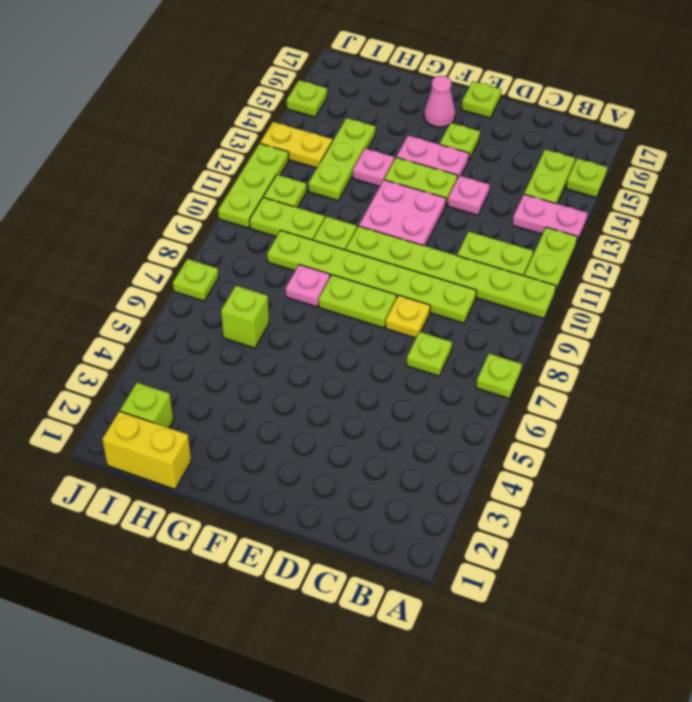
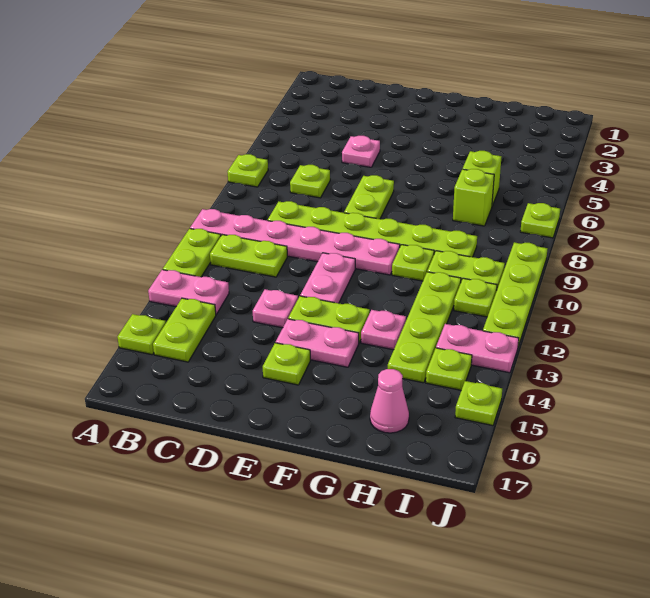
lime plate A10:F10 level 1 -> pink plate A10:F10 level 1
yellow plate D8 level 1 -> none
lime plate E8:F8 level 1 -> lime plate E7:E8 level 1
pink plate E11:F12 level 1 -> pink plate E11:E12 level 1
lime plate E17 level 1 -> lime plate I14 level 1
pink cone F16 level 1 -> pink cone H16 level 1
pink plate G8 level 1 -> pink plate D5 level 1
yellow brick H1:I1 level 1 -> none
lime plate H12:H14 level 1 -> lime plate H11:H14 level 1
lime brick I2 level 1 -> lime brick H7 level 1
yellow plate I13:J13 level 1 -> pink plate I13:J13 level 1
lime plate J10:J12 level 1 -> lime plate J9:J12 level 1

